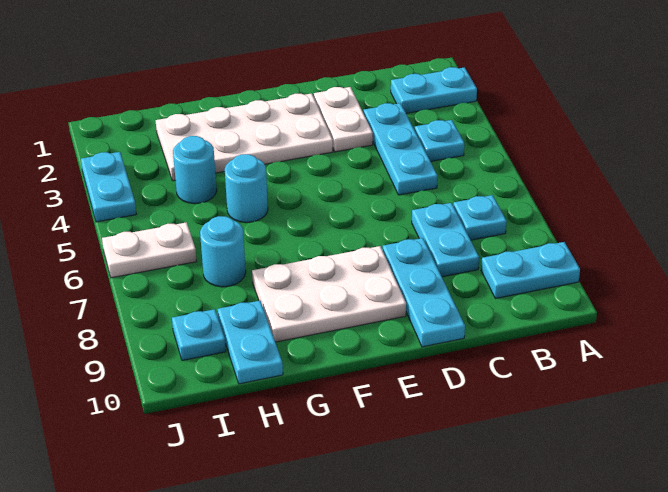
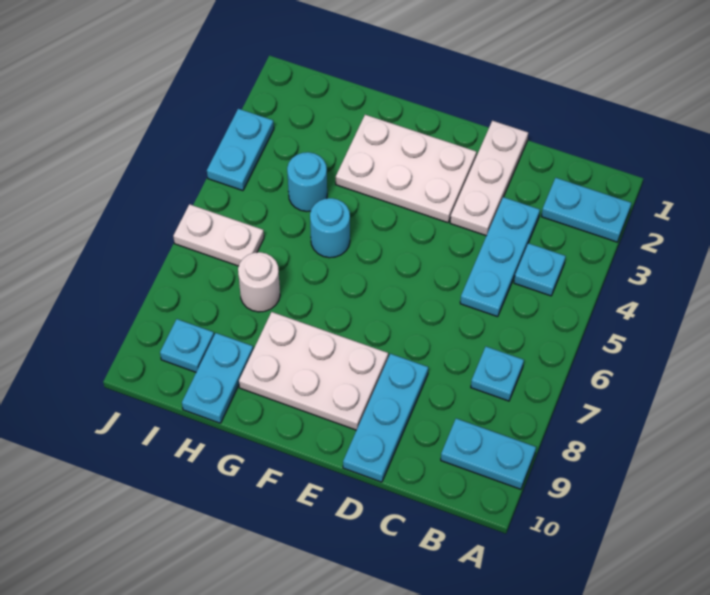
cyan plate C7:C8 level 1 -> none
white plate D2:D3 level 1 -> white plate D1:D3 level 1
white plate E2:H3 level 1 -> white plate E2:G3 level 1
cyan round brick H7 level 1 -> white round brick H7 level 1

